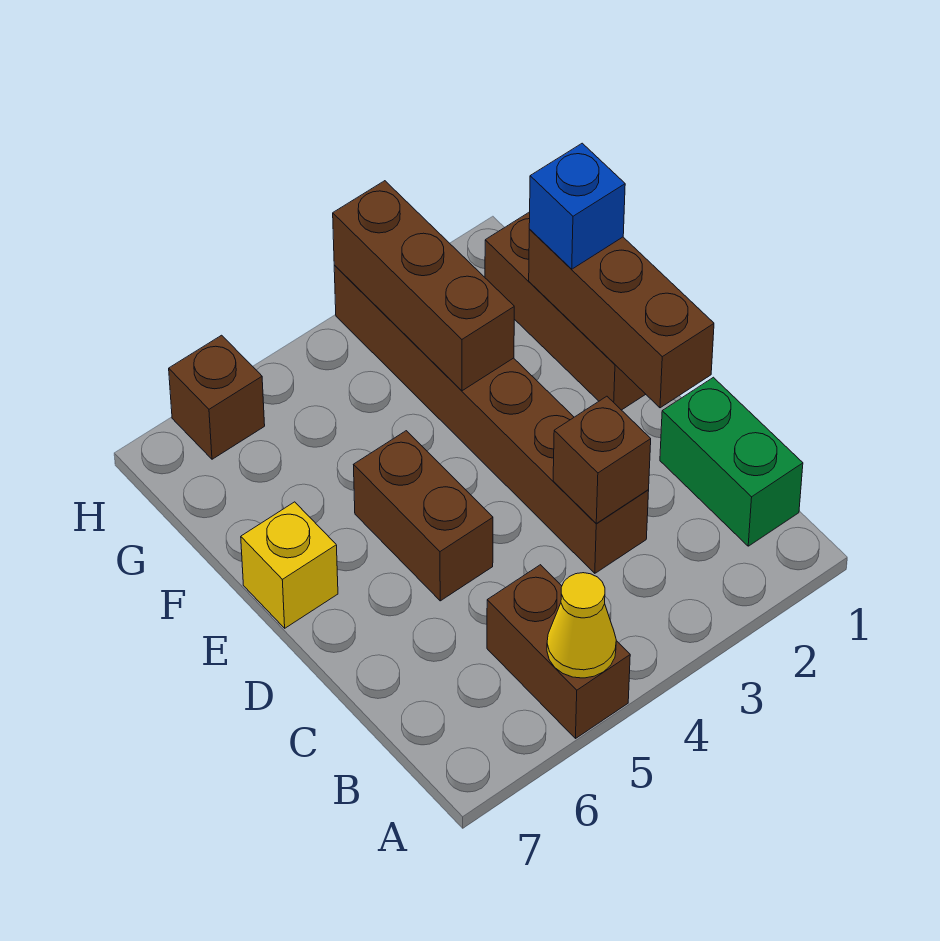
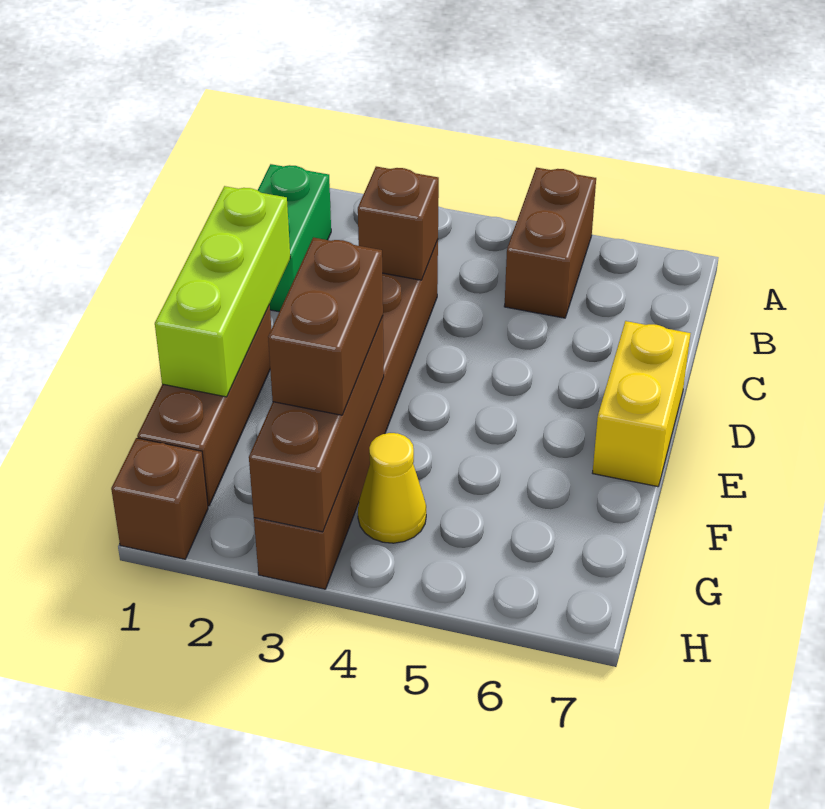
yellow cone A5 level 2 -> yellow cone G4 level 1
brown brick D1:F1 level 2 -> lime brick D1:F1 level 2
brown brick D5:E5 level 1 -> brown brick F3:G3 level 3
yellow brick E7 level 1 -> yellow brick D7:E7 level 1
blue brick F1 level 3 -> none
brown brick H6 level 1 -> brown brick H1 level 1

